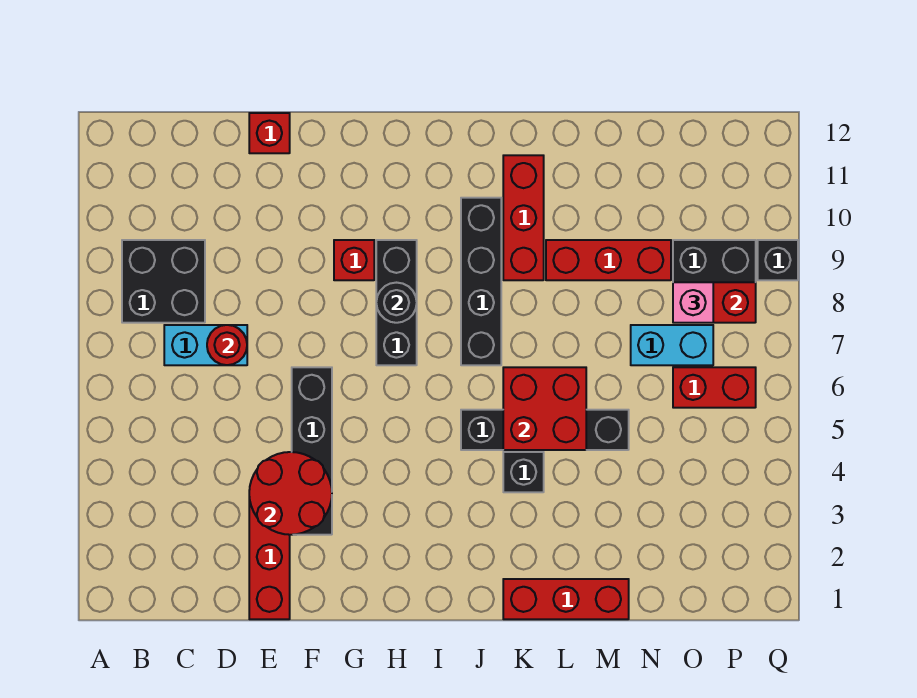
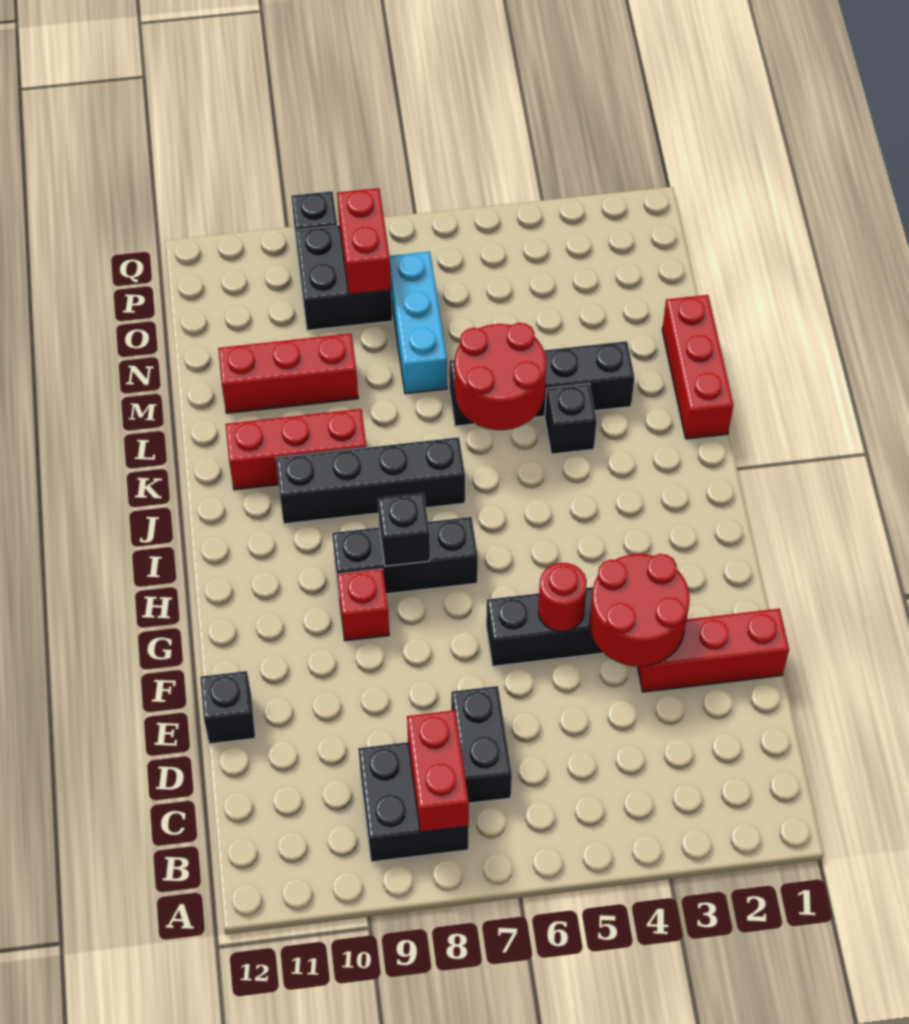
cyan brick C7:D7 level 1 -> black brick C7:D7 level 1
red round brick D7 level 2 -> red round brick F5 level 2
red brick E12 level 1 -> black brick E12 level 1
black round brick H8 level 2 -> black brick H8 level 2
black brick J5:M5 level 1 -> black brick L3:L6 level 1
red brick K5:L6 level 2 -> red round brick K5:L6 level 2
red brick L9:N9 level 1 -> red brick M9:M11 level 1
cyan brick N7:O7 level 1 -> cyan brick M7:O7 level 1
red brick O6:P6 level 1 -> red brick B8:C8 level 2
pink brick O8 level 3 -> none

